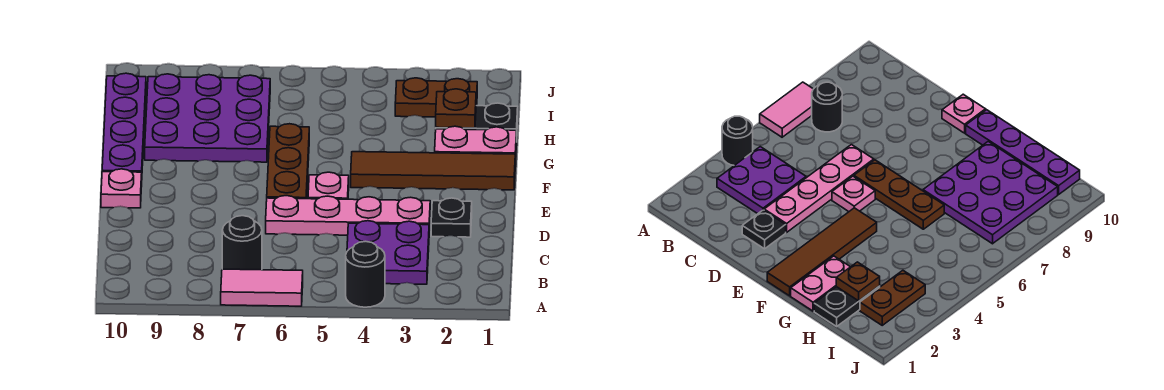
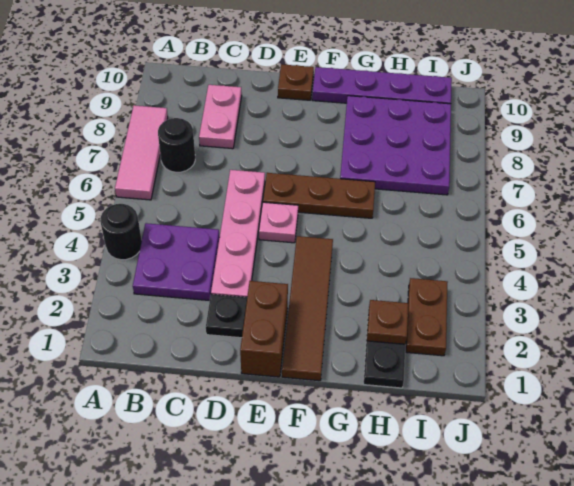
pink tile A6:A7 level 1 -> pink tile A6:A8 level 1
none -> brown brick E1:E2 level 1
pink plate E10 level 1 -> brown plate E10 level 1
pink plate G1:G2 level 1 -> pink plate C8:C9 level 1

